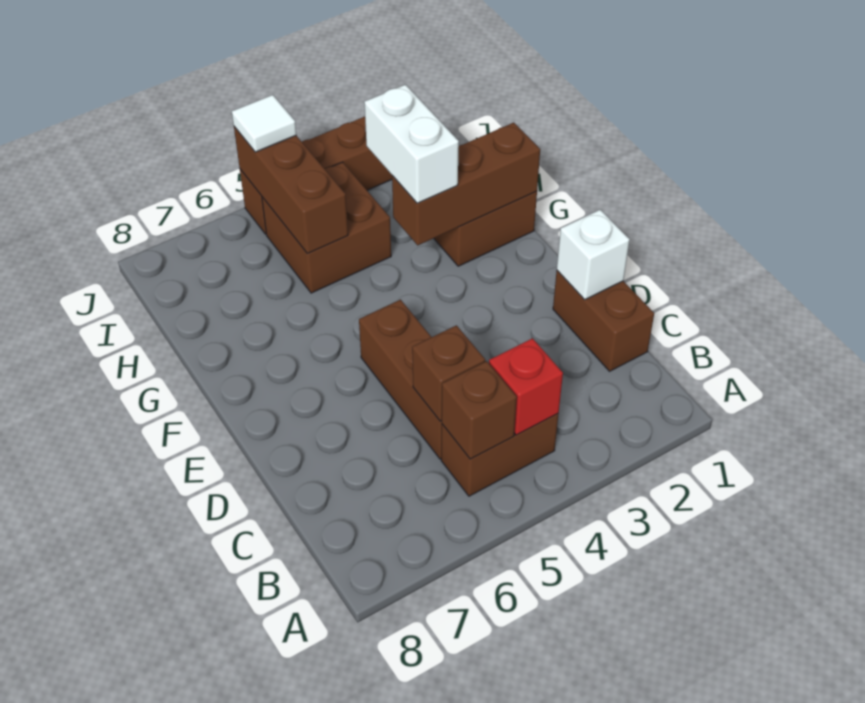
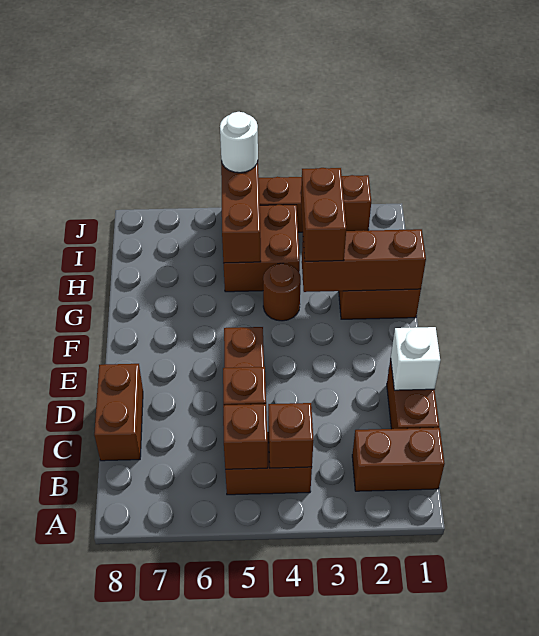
none -> brown brick B1:B2 level 1
red brick B4 level 2 -> brown brick B4 level 2
none -> brown brick C8:D8 level 1
white brick G3:H3 level 3 -> brown brick G3:H3 level 3
none -> brown round brick G4 level 1
white tile J5 level 3 -> white round brick J5 level 3

